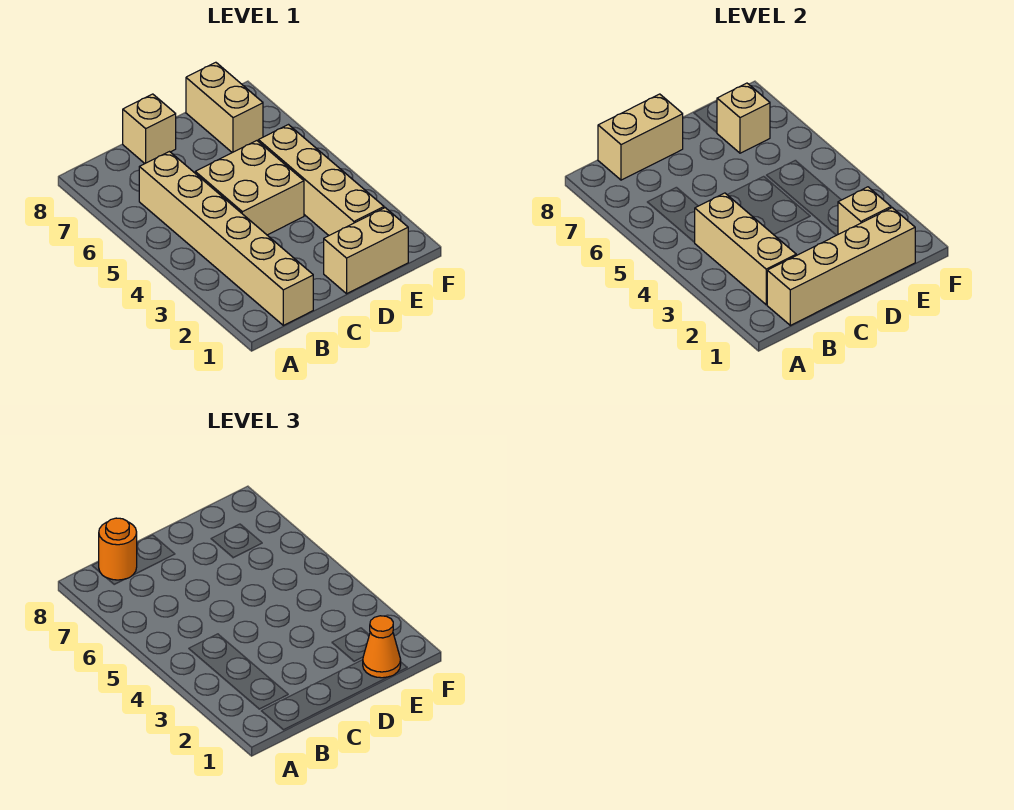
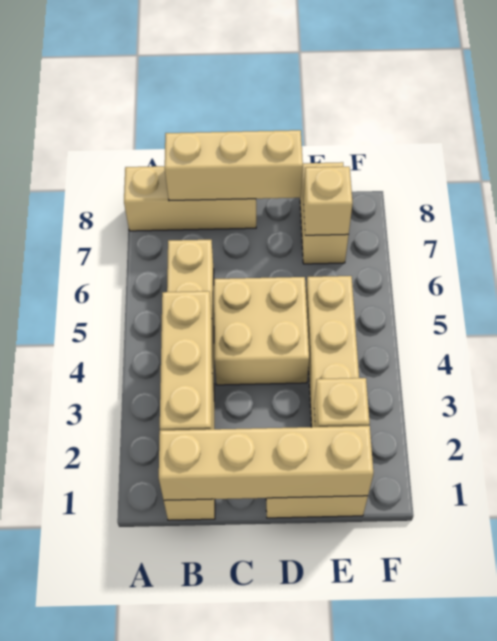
tan brick B8:C8 level 2 -> tan brick B8:D8 level 2
orange round brick B8 level 3 -> none
tan brick C8 level 1 -> tan brick A8:C8 level 1
orange cone E1 level 3 -> none

